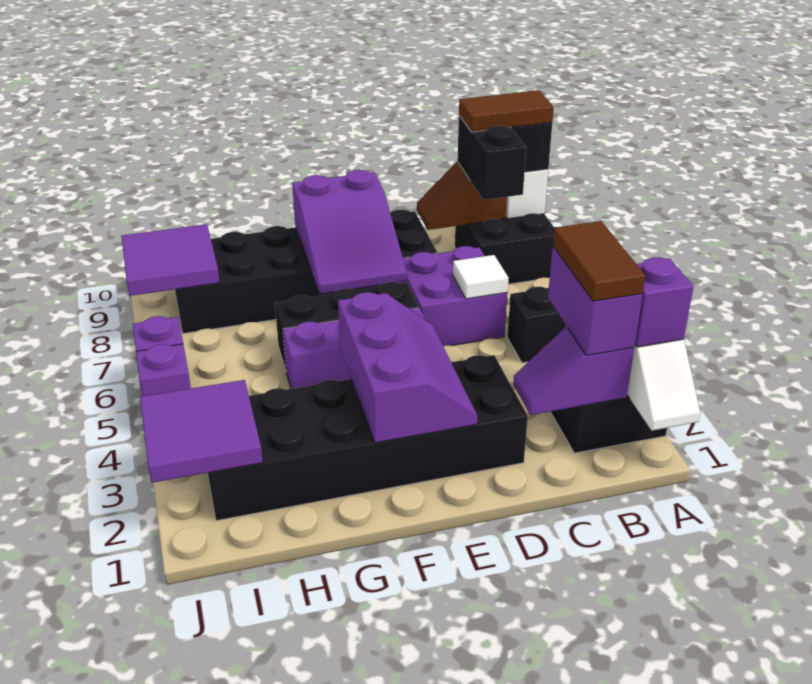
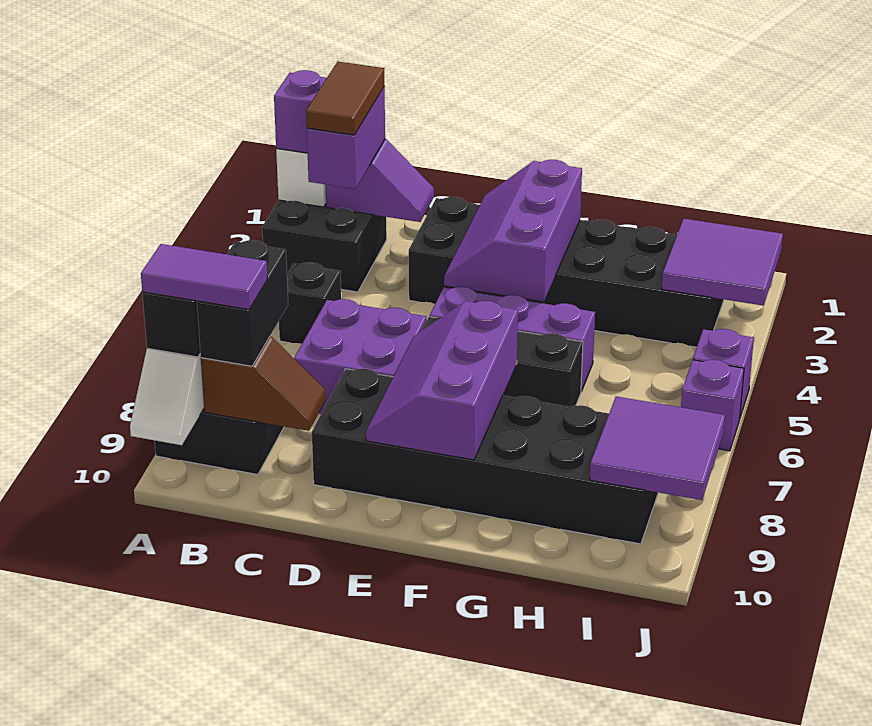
brown tile A9:B9 level 4 -> purple tile A9:B9 level 4
white tile C6 level 2 -> none
purple slope E7:F9 level 2 top 9 -> purple slope E7:F9 level 2 top F

